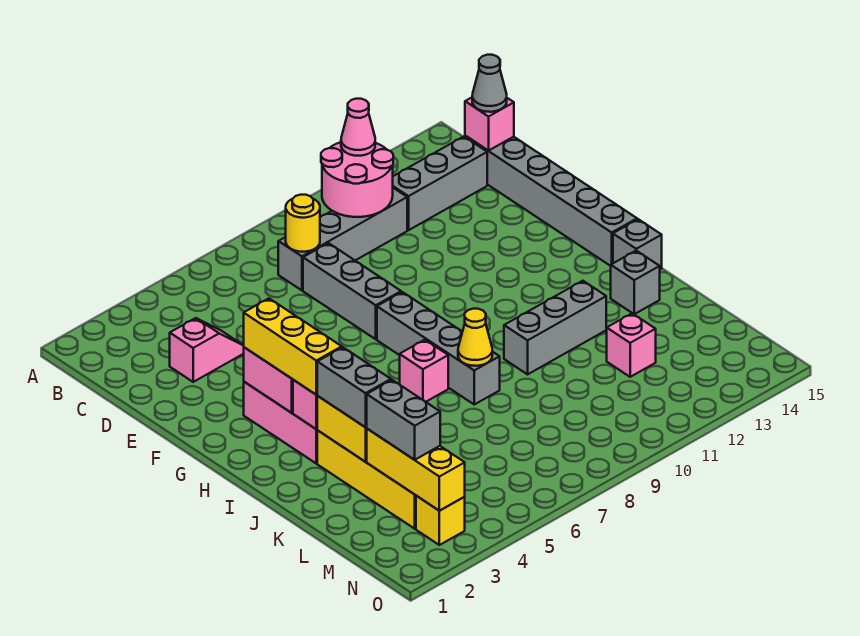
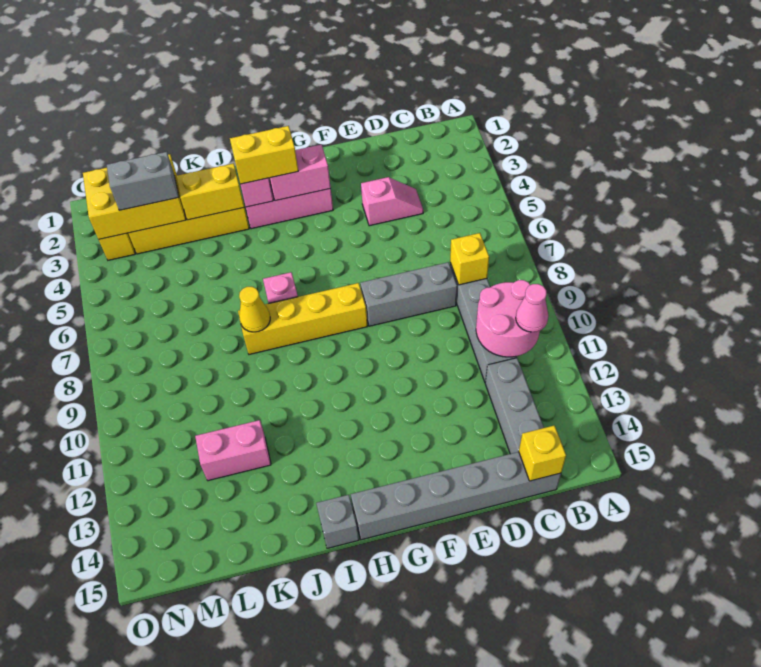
yellow round brick C8 level 2 -> yellow brick C8 level 2
pink brick C15 level 2 -> yellow brick C15 level 2
grey cone C15 level 3 -> none
pink slope D3:D4 level 1 top 3 -> pink slope D4:E4 level 1 top E
yellow brick G3:I3 level 3 -> yellow brick H3:I3 level 3
grey brick G8:J8 level 1 -> yellow brick G8:J8 level 1
grey brick J3:K3 level 3 -> none
grey brick J10:J12 level 1 -> none
grey brick J14 level 1 -> none
yellow brick L3:N3 level 2 -> yellow brick L2:N3 level 2
pink brick L12 level 1 -> pink brick K12:L12 level 1

